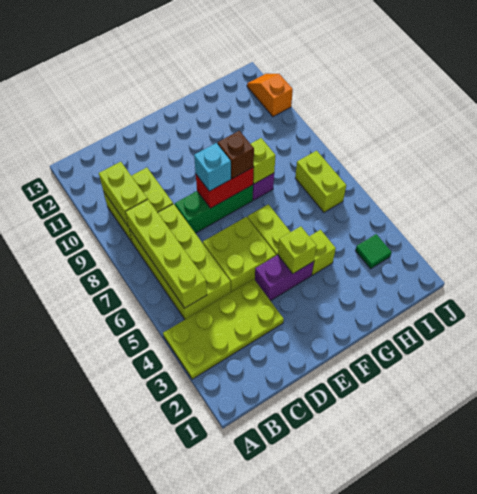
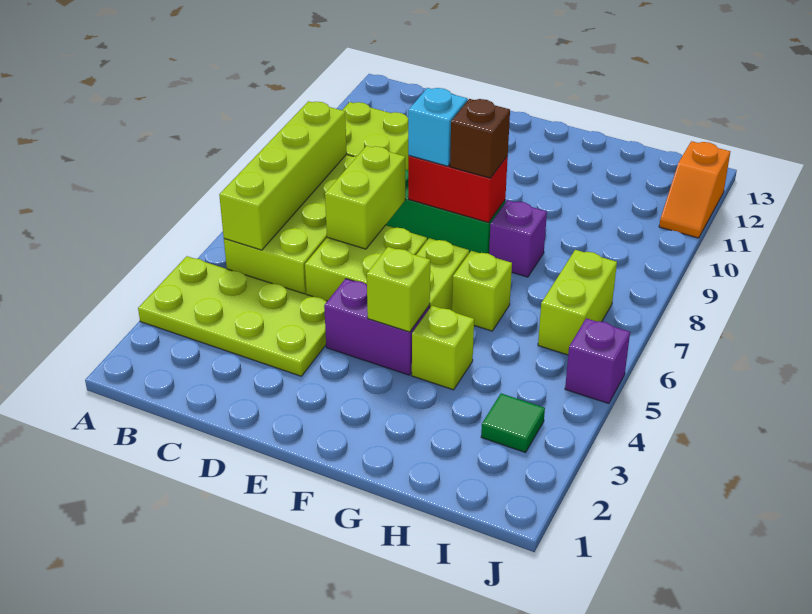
lime brick B9:B10 level 2 -> lime brick D6:D7 level 2
lime brick G8 level 2 -> lime brick G6 level 1
none -> purple brick J5 level 1
orange slope J11:J12 level 1 top 11 -> orange slope J11:J12 level 1 top 12

